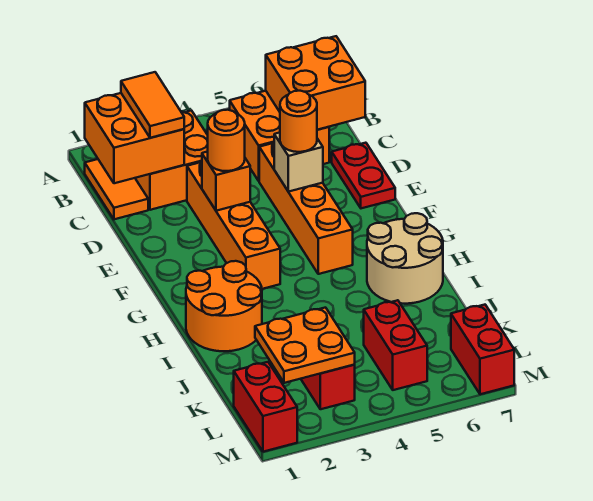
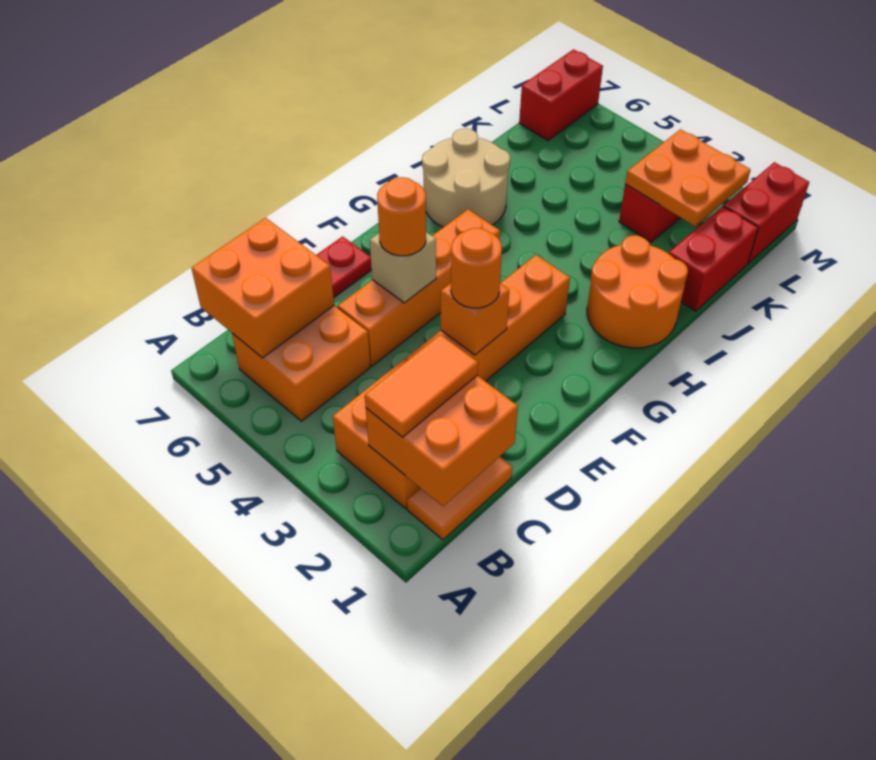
red brick K5:L5 level 1 -> red brick J1:K1 level 1

